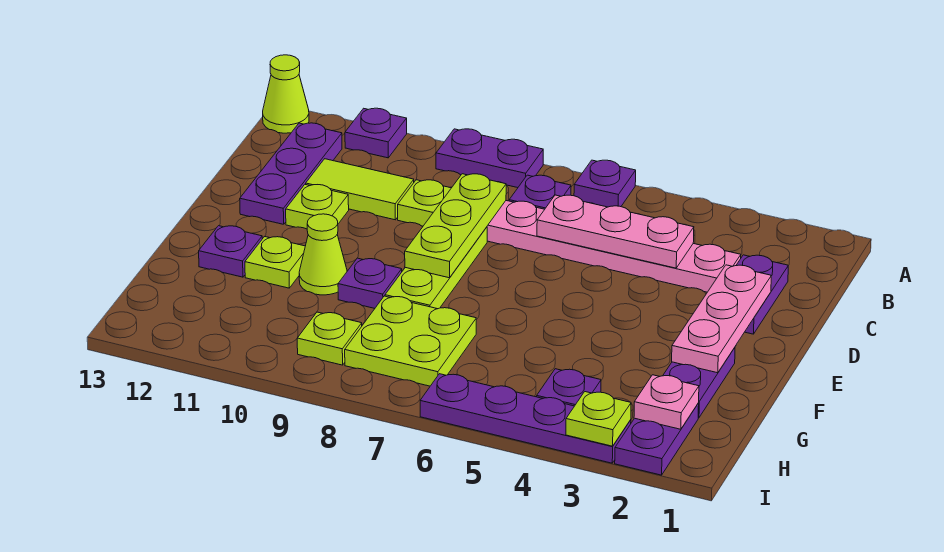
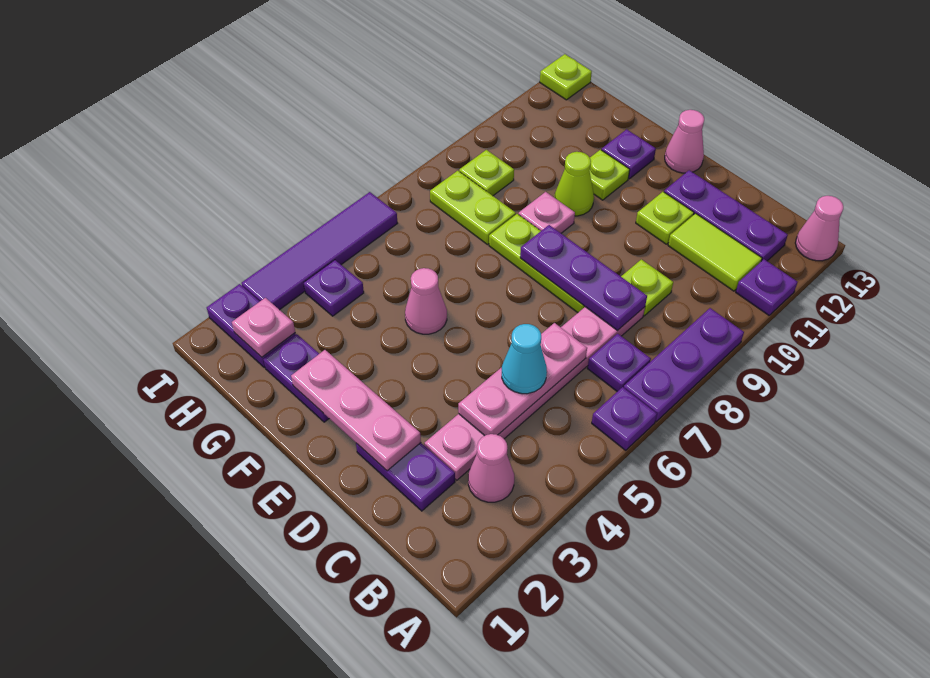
purple plate A8:A9 level 1 -> purple plate A7:A9 level 1
lime cone A13 level 1 -> pink cone A13 level 1
none -> pink cone B3 level 1
none -> cyan cone C5 level 3
lime plate C8:E8 level 2 -> purple plate C8:E8 level 2
lime tile C10:C11 level 1 -> lime tile B11:C11 level 1
none -> pink cone E13 level 1
none -> pink cone F5 level 1
purple plate F9 level 1 -> pink plate F9 level 1
lime plate G7:H8 level 1 -> lime plate G8:H8 level 1
purple plate I3:I6 level 1 -> purple tile I3:I6 level 1
lime plate I3 level 2 -> lime plate I13 level 1

